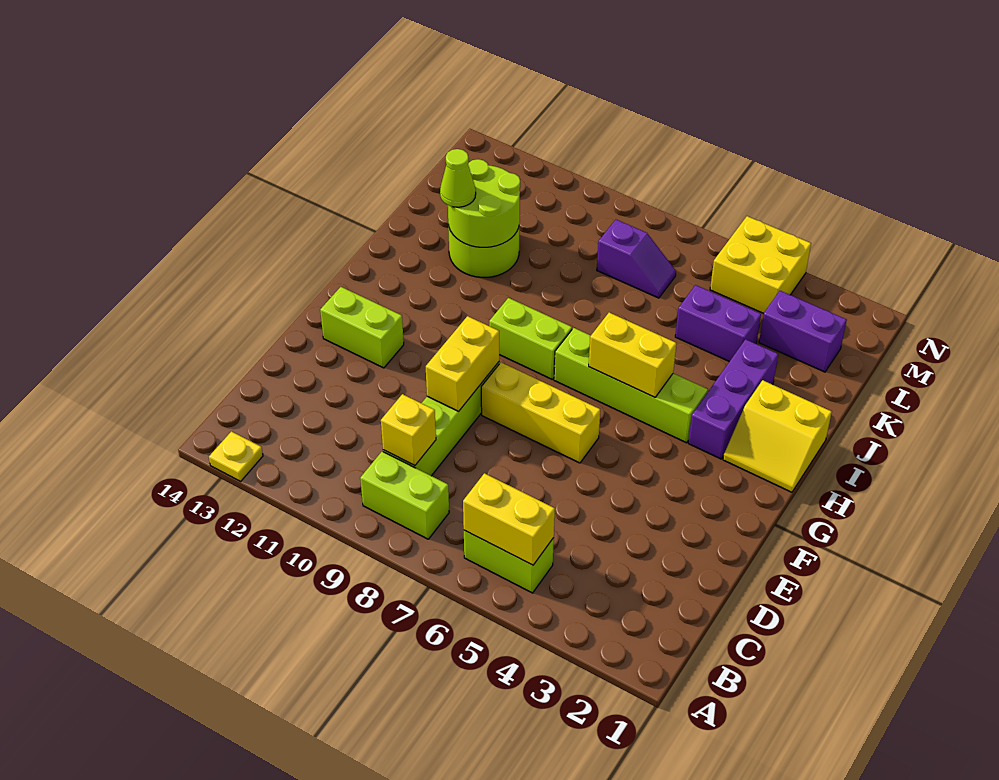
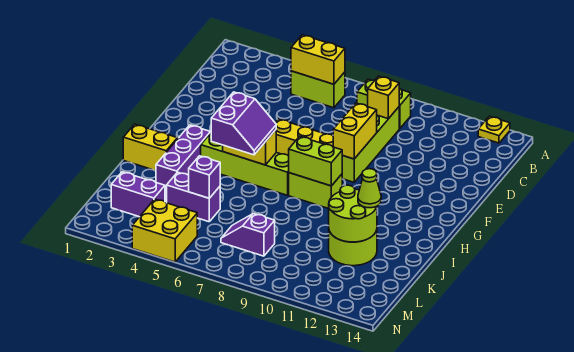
lime brick F12:F13 level 1 -> lime brick H8:H9 level 2
none -> purple slope H5:I6 level 3 top 5
none -> purple brick K5 level 2

